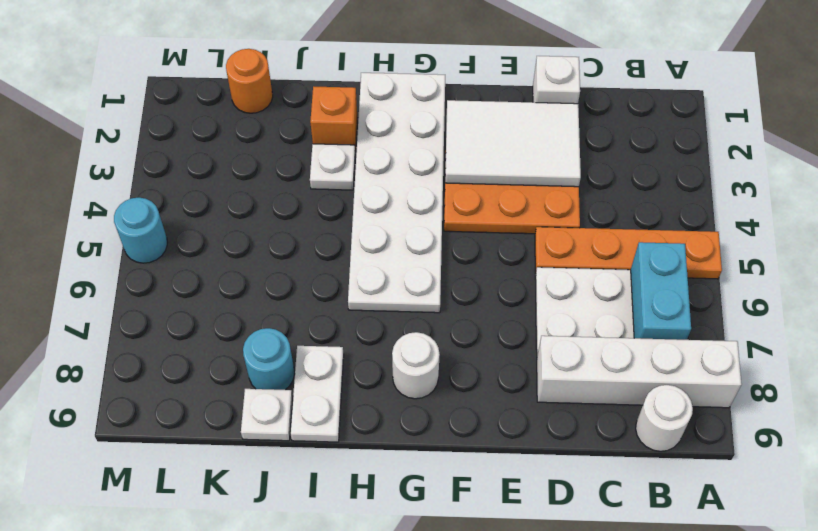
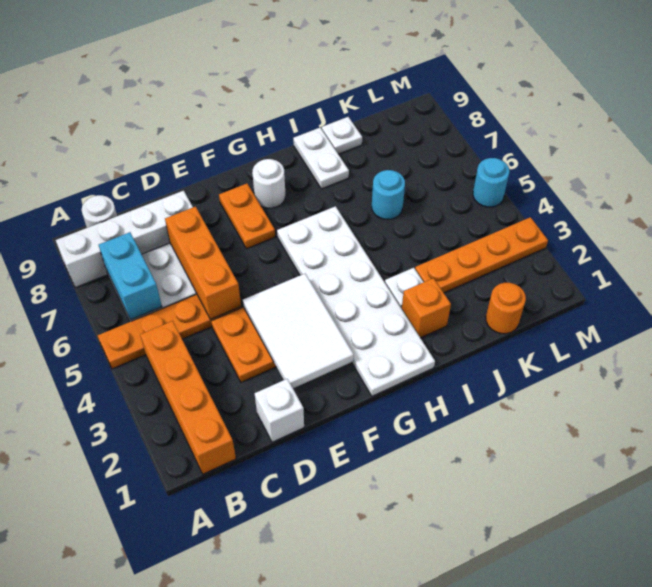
none -> orange brick B1:B4 level 1
white tile D2:F3 level 2 -> white tile E2:F4 level 2
none -> orange brick D5:D7 level 2
none -> orange plate F7:F8 level 1
none -> orange plate J3:M3 level 1
cyan round brick J8 level 1 -> cyan round brick J6 level 1

